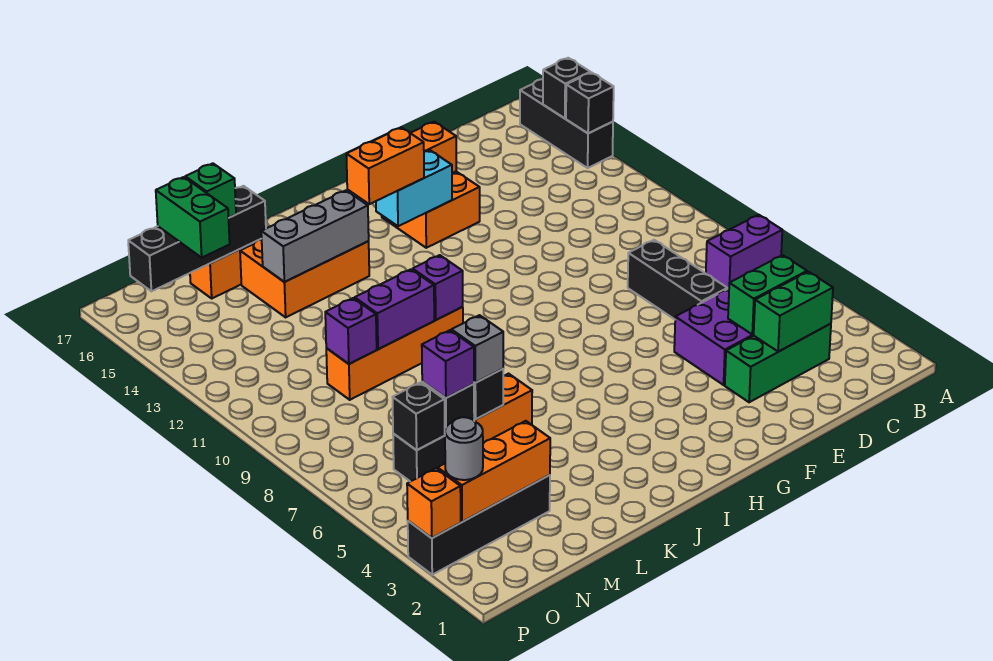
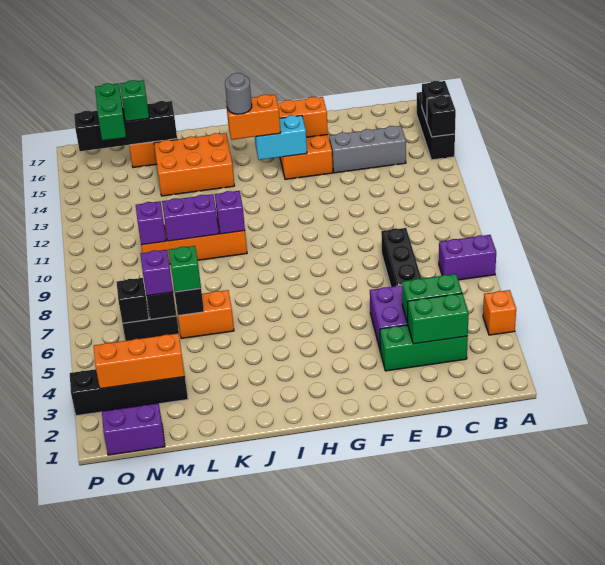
grey brick J14:L14 level 2 -> grey brick C14:E14 level 1
grey brick L6 level 3 -> green brick L6 level 3
none -> purple brick N1:O1 level 1
grey round brick O3 level 3 -> grey round brick I14 level 4
orange brick P3 level 2 -> orange brick A4 level 1

